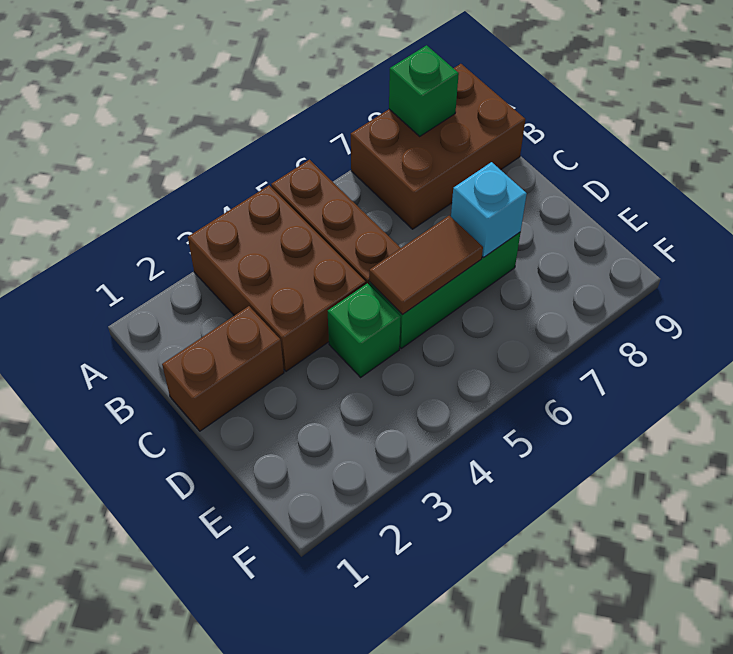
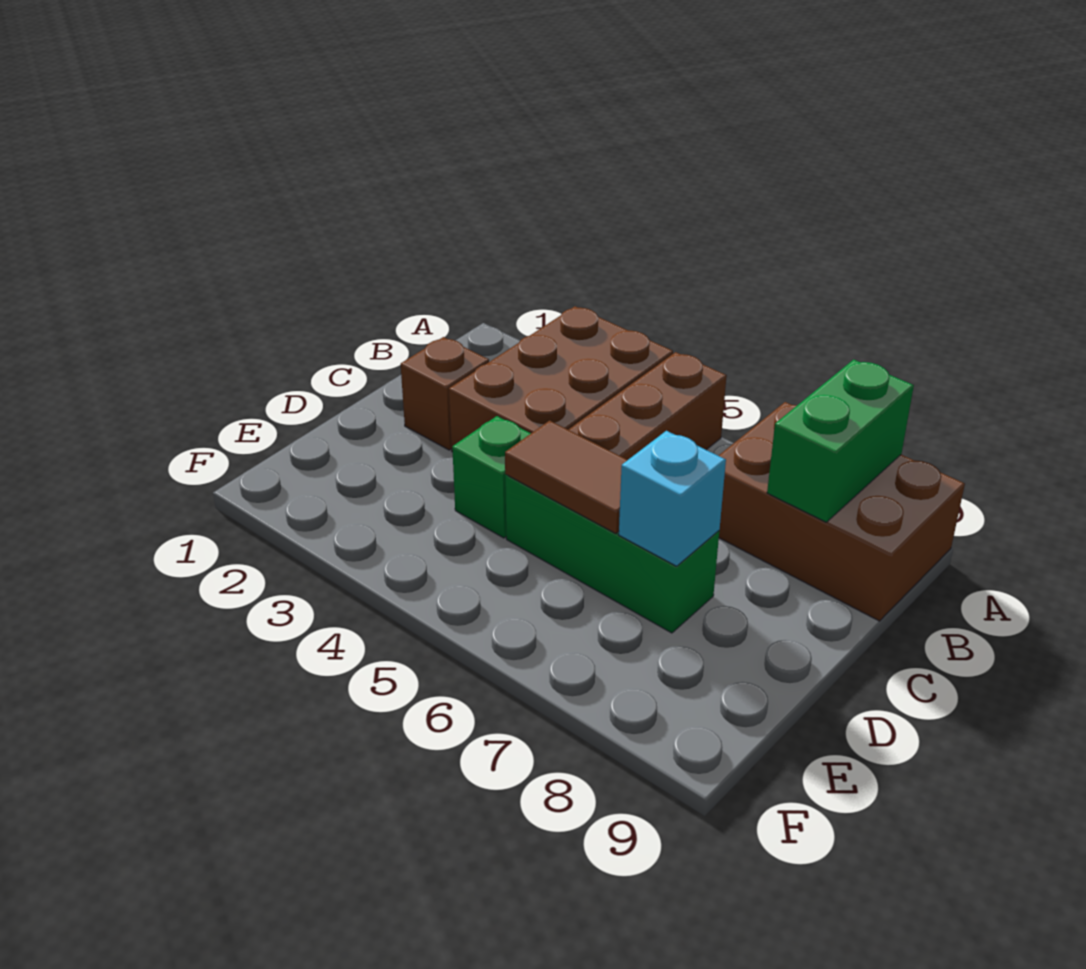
green brick A8 level 2 -> green brick A8:B8 level 2
brown brick C1:C2 level 1 -> brown brick C2 level 1

